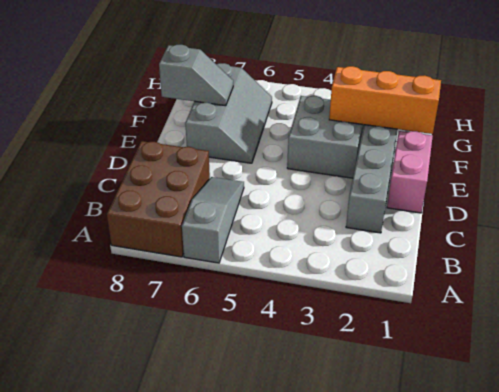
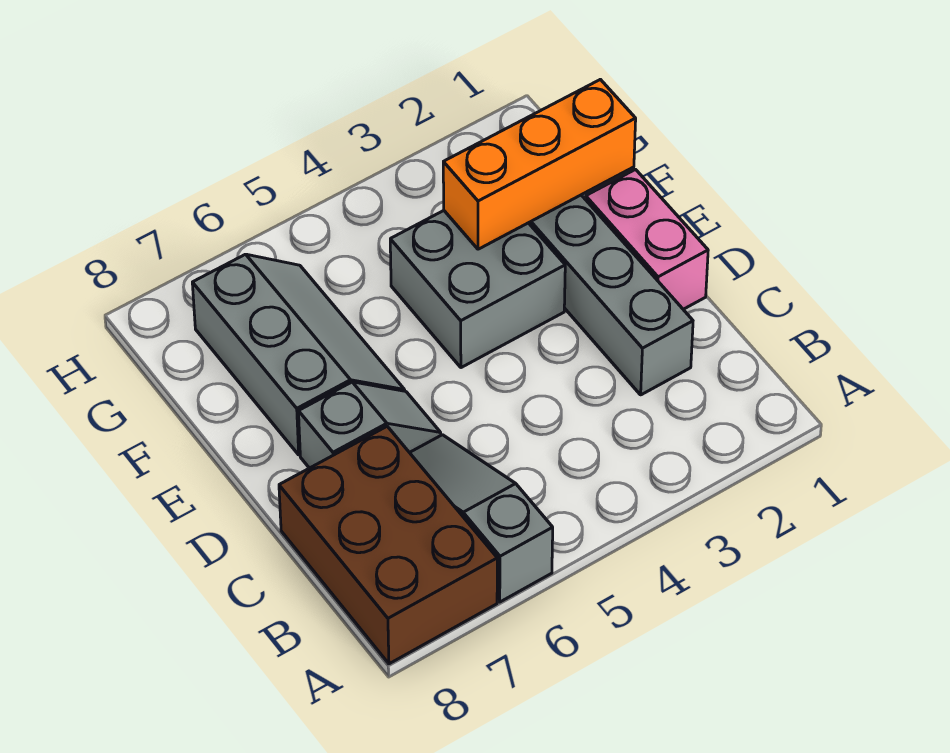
grey slope F7:F8 level 2 top 8 -> grey slope D6:D7 level 1 top 7

